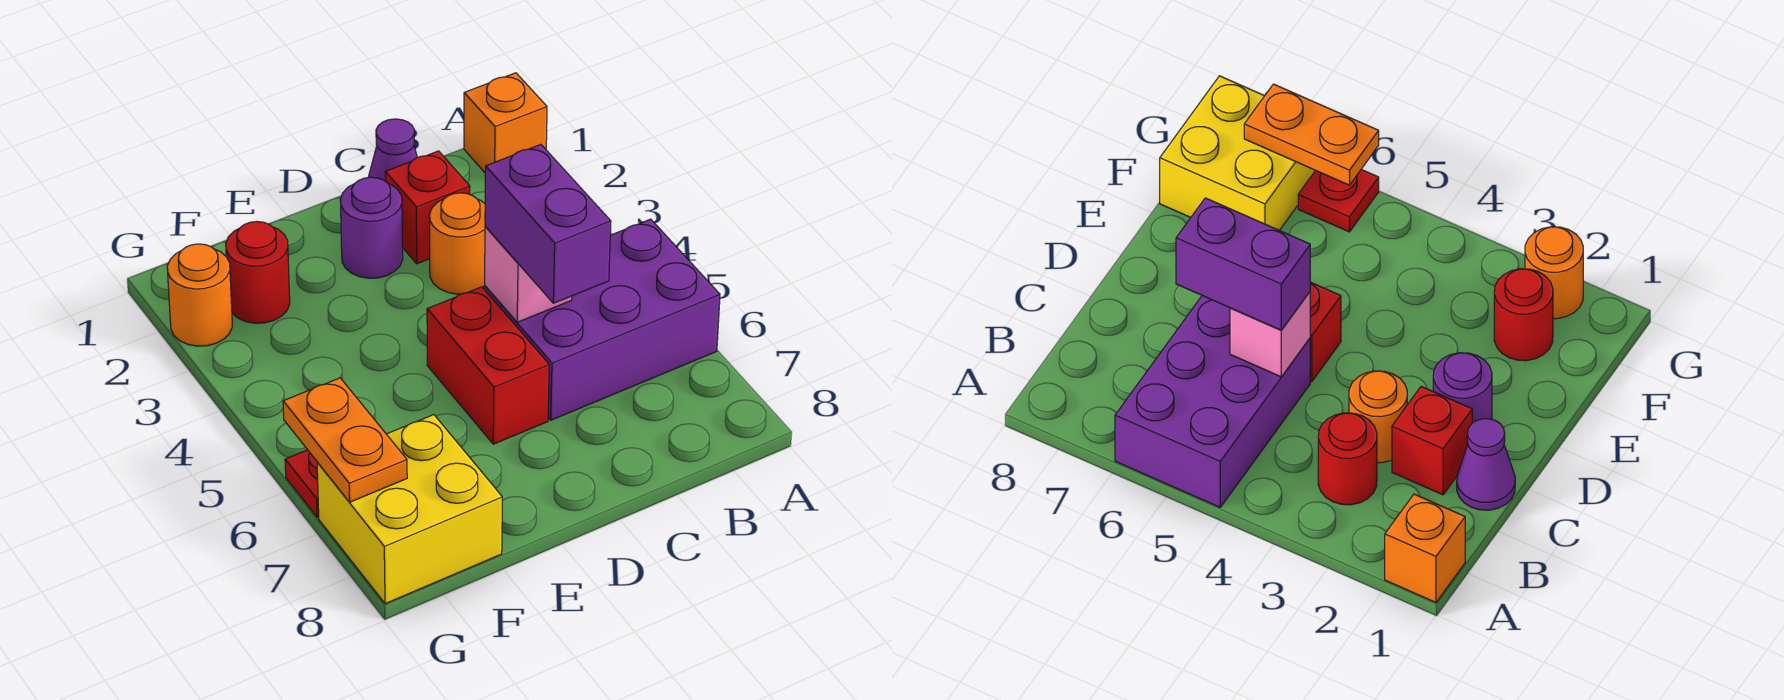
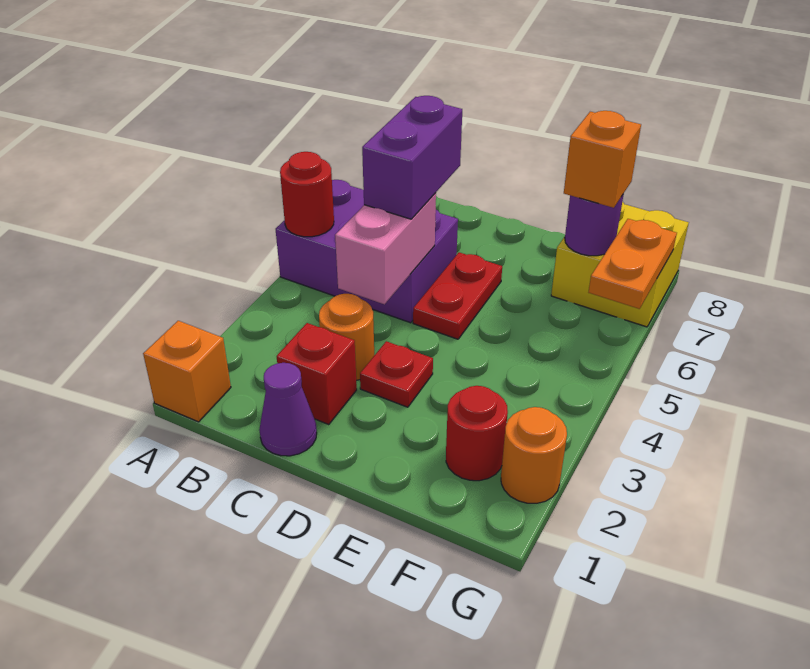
red round brick B3 level 1 -> red round brick A5 level 2
pink brick C5 level 2 -> pink brick C4:C5 level 2
purple round brick D2 level 1 -> purple round brick F7 level 2
red brick D5:D6 level 1 -> red plate D5:D6 level 1
none -> orange brick F7 level 3
red plate G6 level 1 -> red plate D3 level 1

